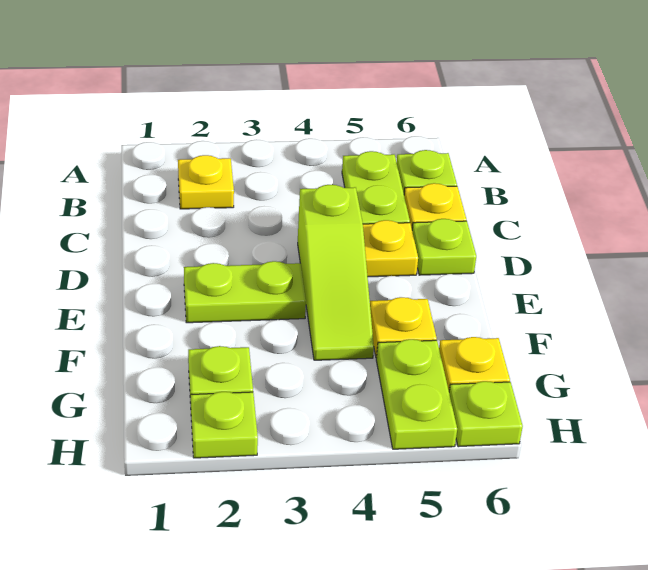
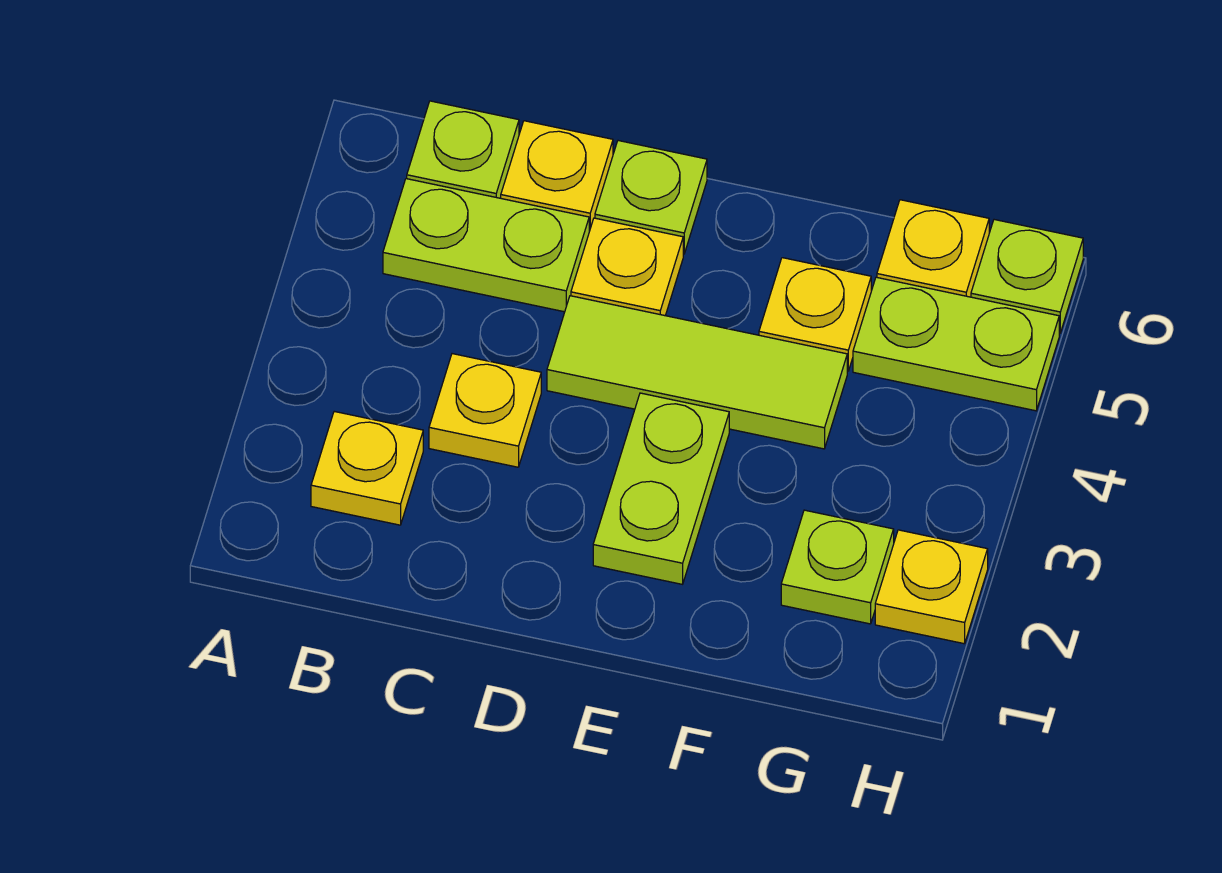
none -> yellow plate C3 level 1
lime slope D4:F4 level 1 top D -> lime tile D4:F4 level 1
lime plate H2 level 1 -> yellow plate H2 level 1

